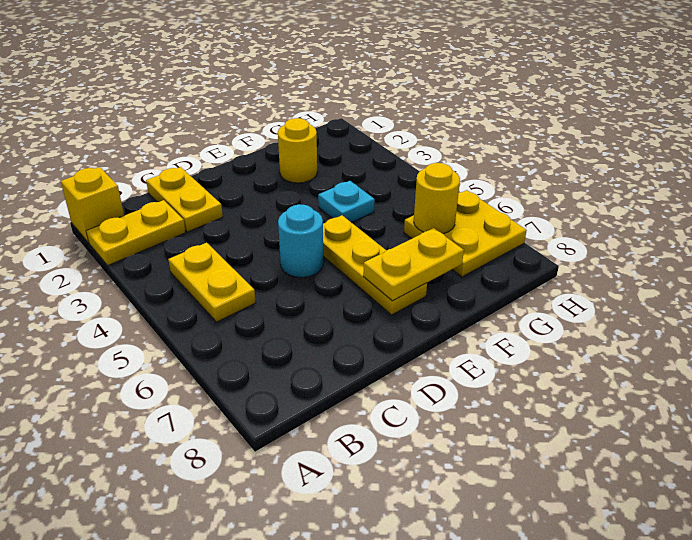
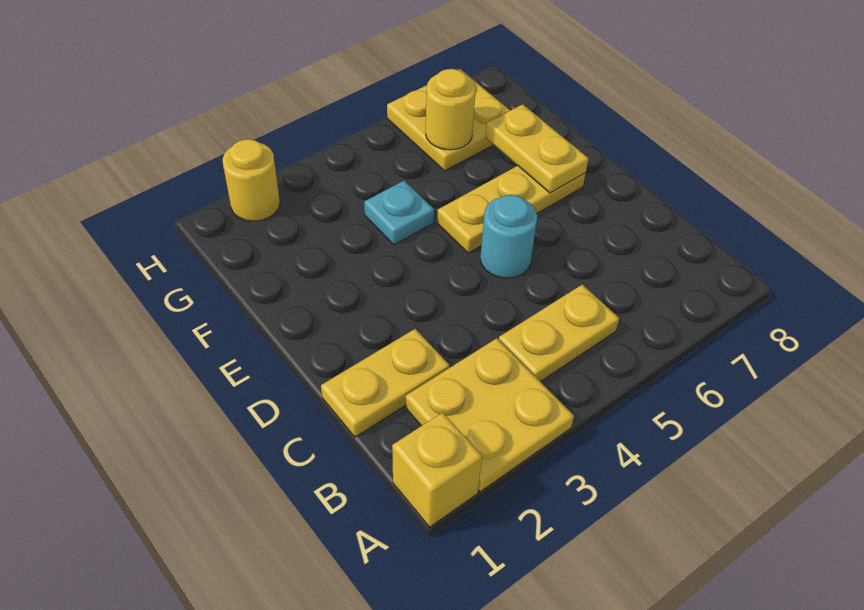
yellow plate A2:B2 level 1 -> yellow plate A2:B3 level 1
yellow round brick F2 level 1 -> yellow round brick H2 level 1

